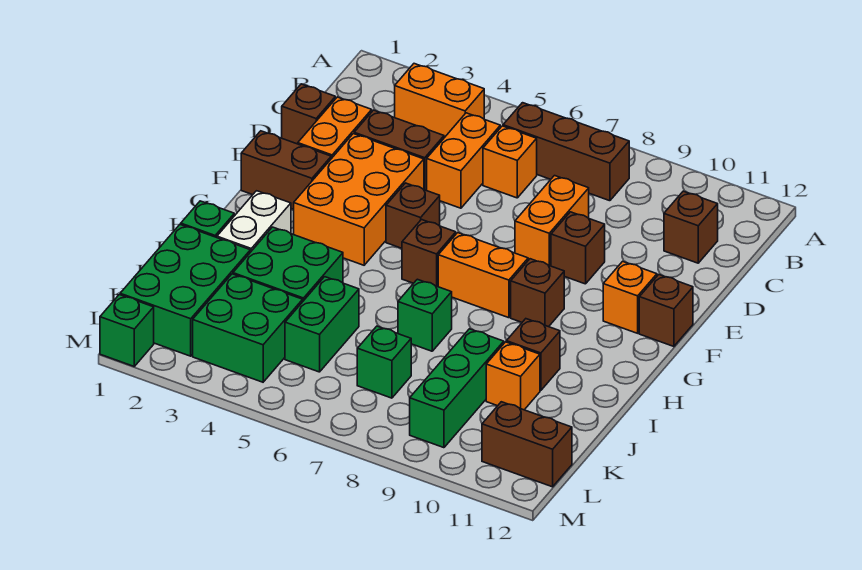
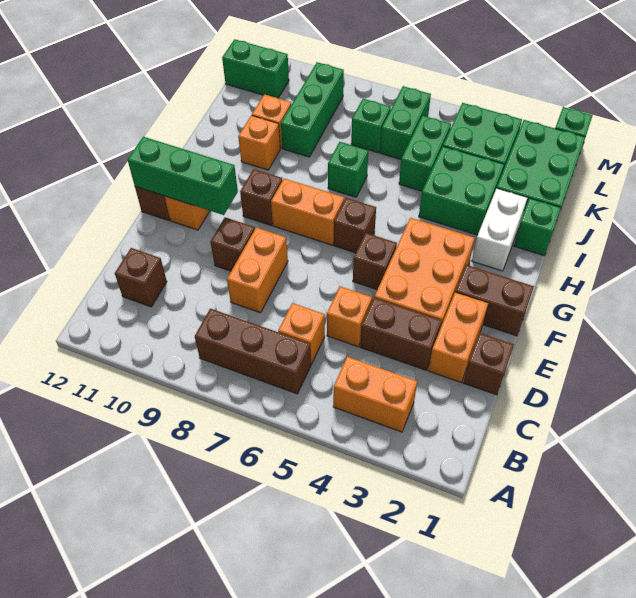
orange brick C5:D5 level 1 -> orange brick D5 level 1
none -> green brick F10:F12 level 2
brown brick I10 level 1 -> orange brick I10 level 1
none -> green brick K6:L6 level 1
brown brick L11:L12 level 1 -> green brick L11:L12 level 1

